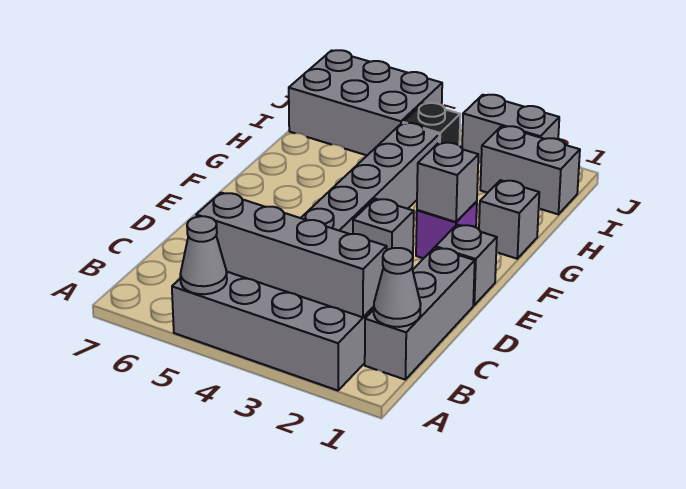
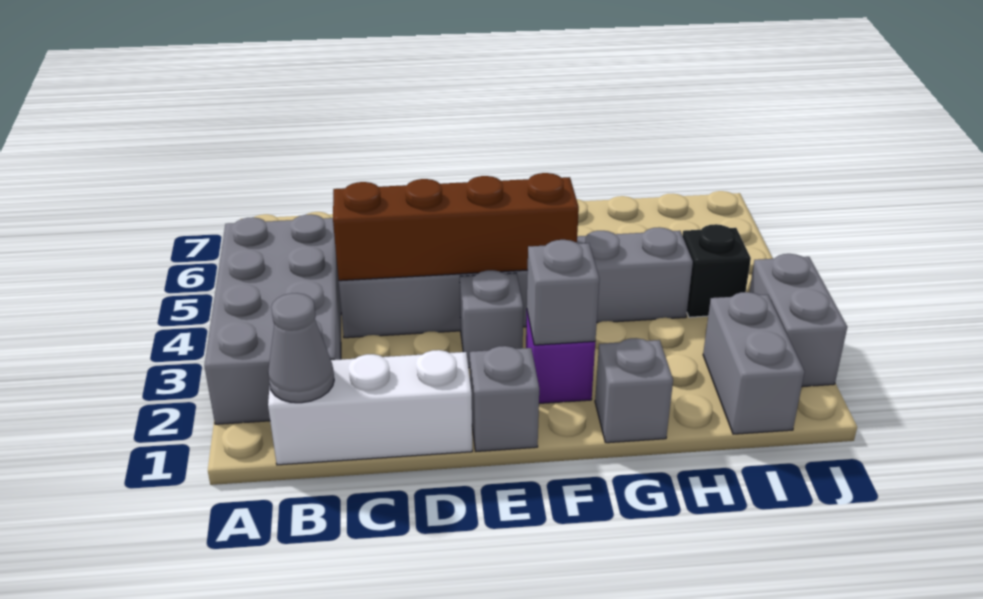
grey cone A5 level 2 -> none
grey brick B1:D1 level 1 -> white brick B1:D1 level 1
grey brick B2:B5 level 2 -> none
none -> brown brick C4:F4 level 2
grey brick I5:J7 level 1 -> none

